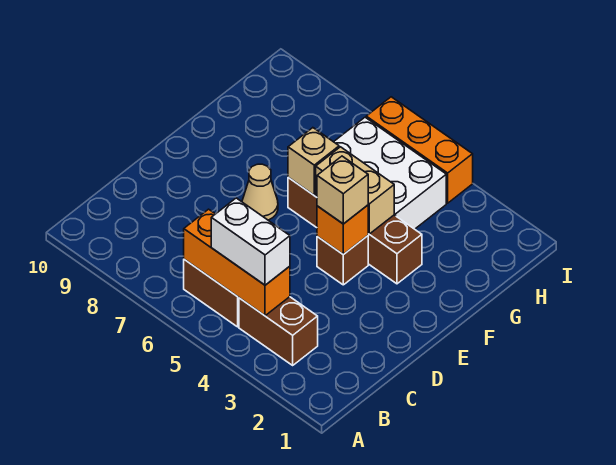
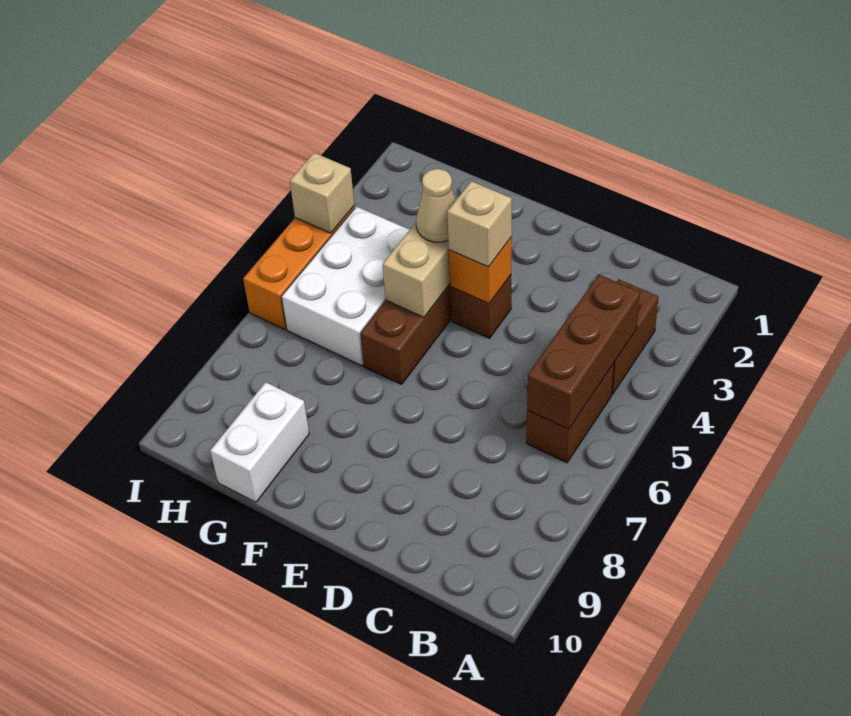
orange brick B4:B6 level 2 -> brown brick B4:B6 level 2
white brick B4:B5 level 3 -> white brick G9:G10 level 1
tan cone E7 level 1 -> tan cone F4 level 3
tan brick F6 level 2 -> tan brick I4 level 2

